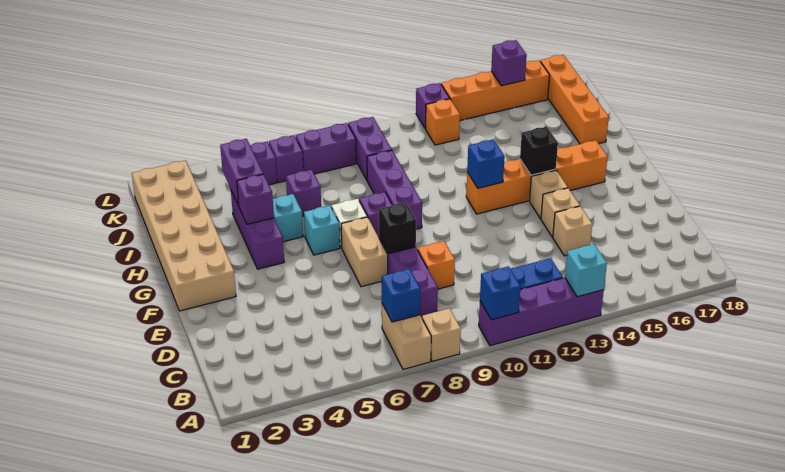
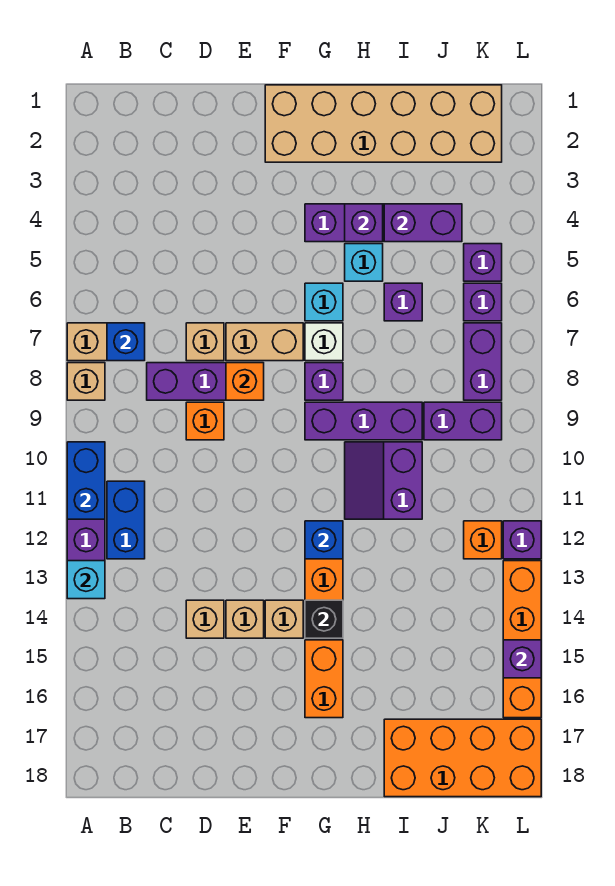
blue brick A10 level 2 -> blue brick A10:A11 level 2
none -> tan brick D7 level 1
black brick E8 level 2 -> orange brick E8 level 2
none -> purple slope H10:I11 level 1 top I
orange brick I17:L17 level 1 -> orange brick I17:L18 level 1

